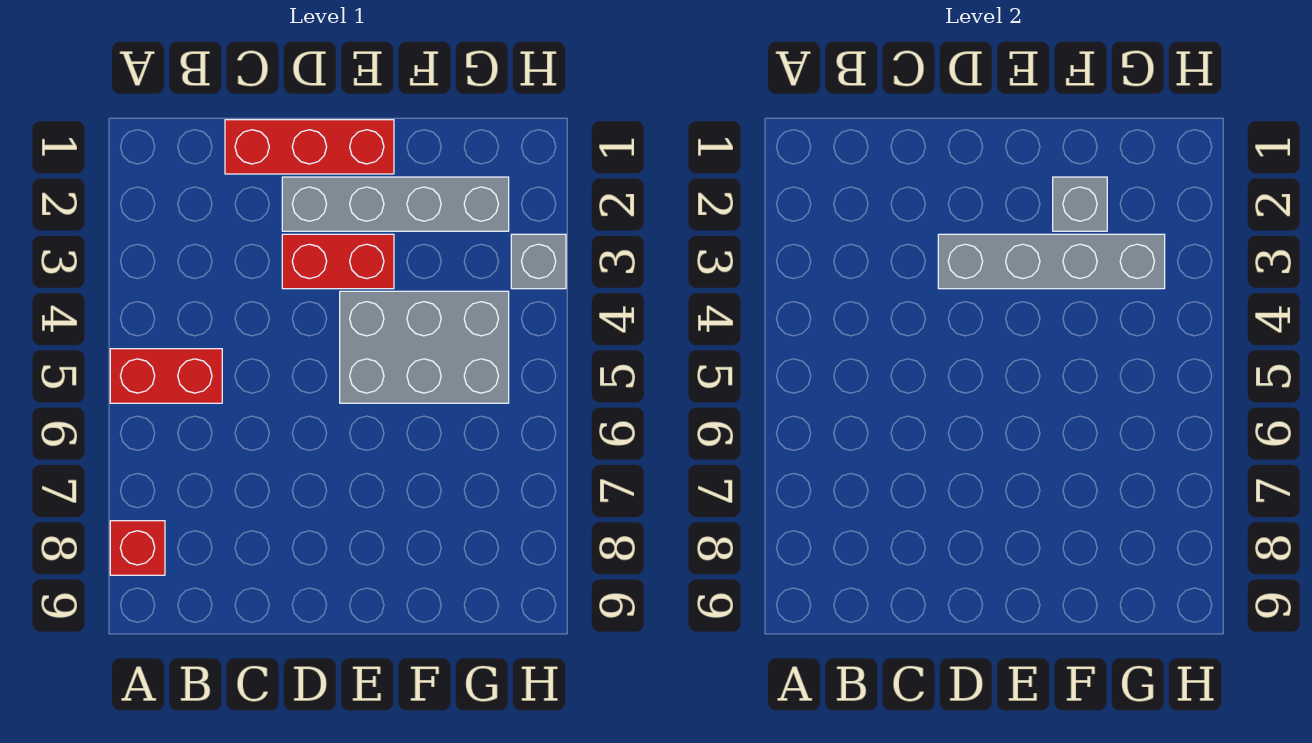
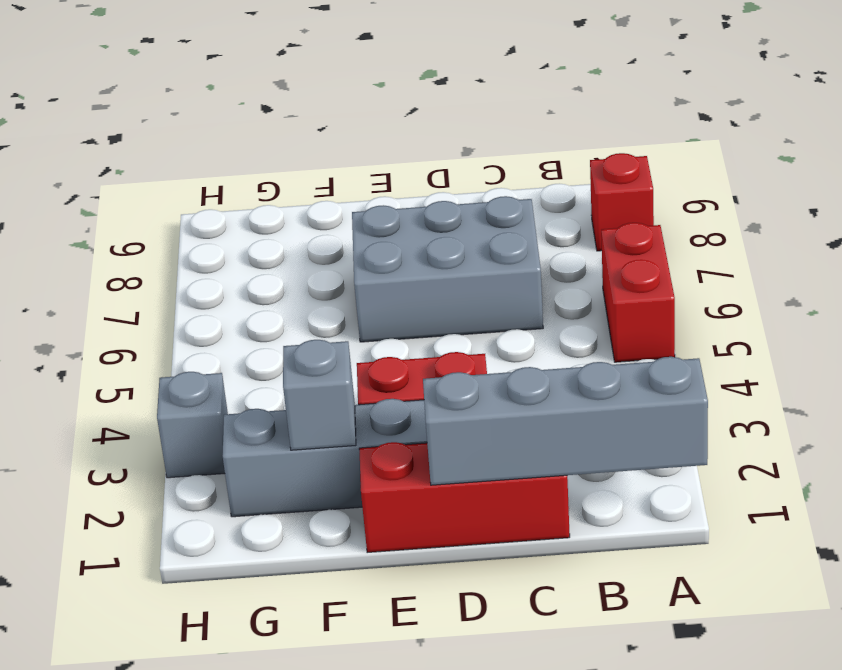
red brick A5:B5 level 1 -> red brick A5:A6 level 1
grey brick D3:G3 level 2 -> grey brick A1:D1 level 2
grey brick E4:G5 level 1 -> grey brick C6:E7 level 1

